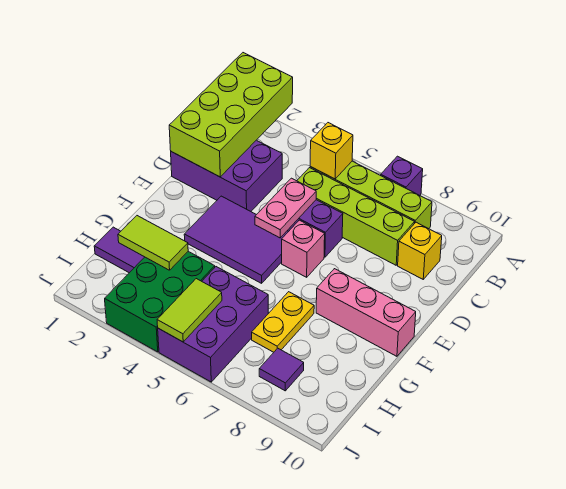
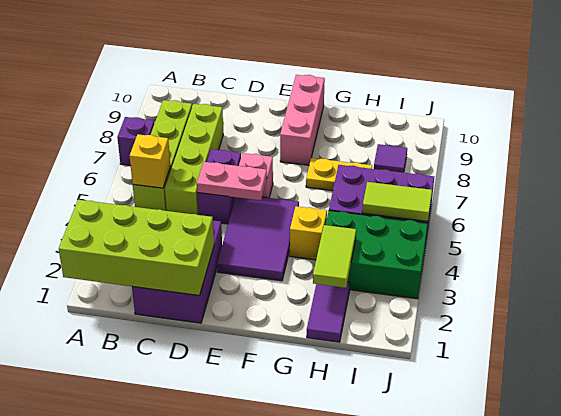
yellow brick C9 level 1 -> yellow brick G4 level 1

